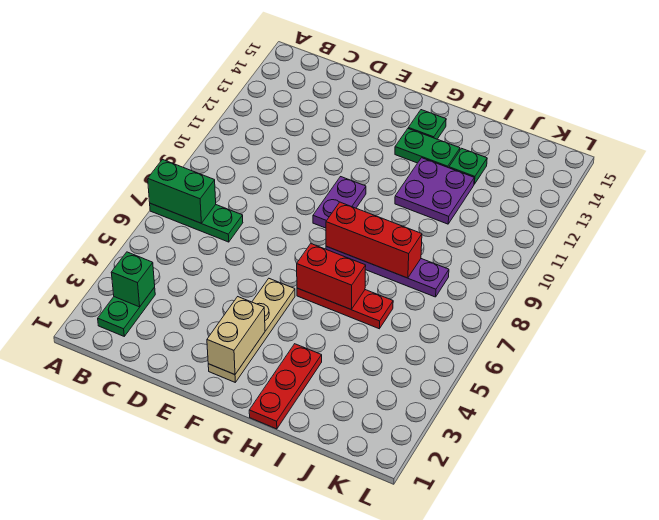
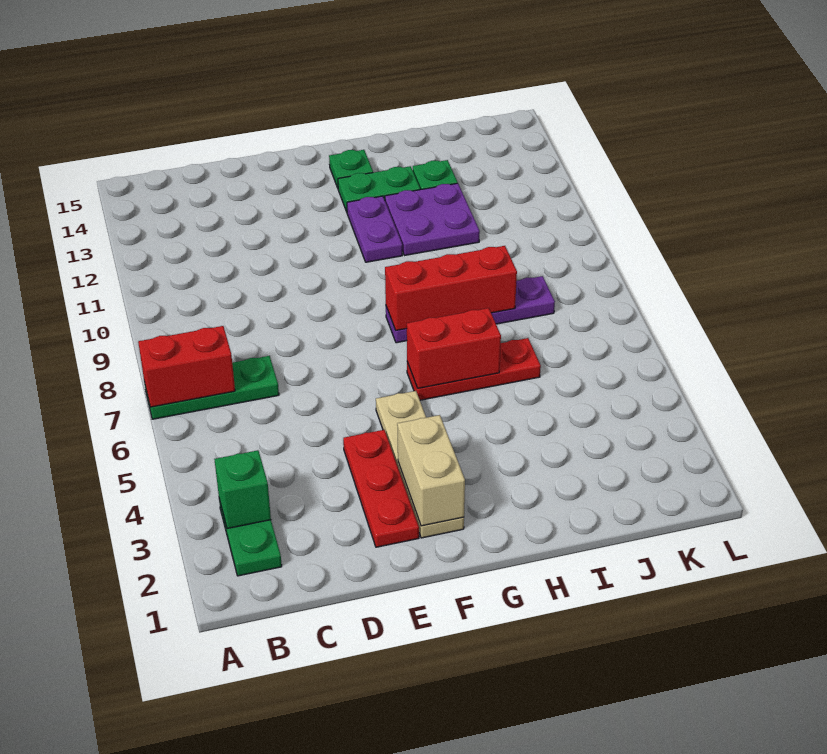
green brick A7:B7 level 2 -> red brick A7:B7 level 2
purple plate F9:F10 level 1 -> purple plate G11:G12 level 1
red plate H1:H3 level 1 -> red plate E2:E4 level 1

